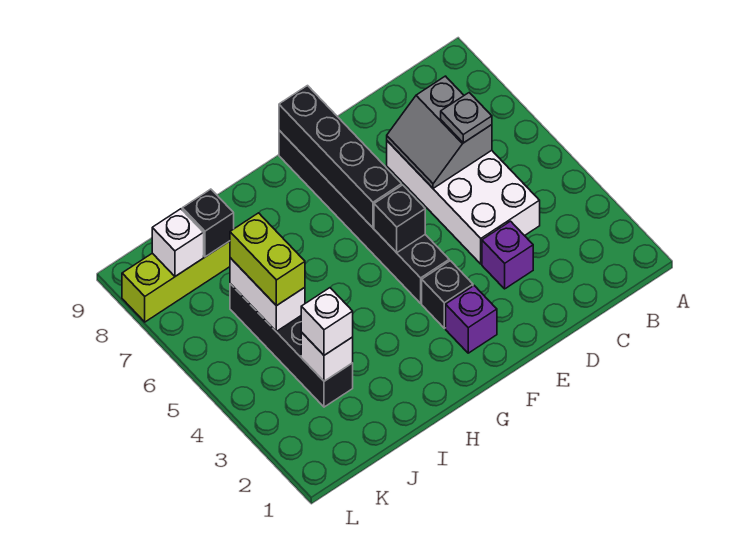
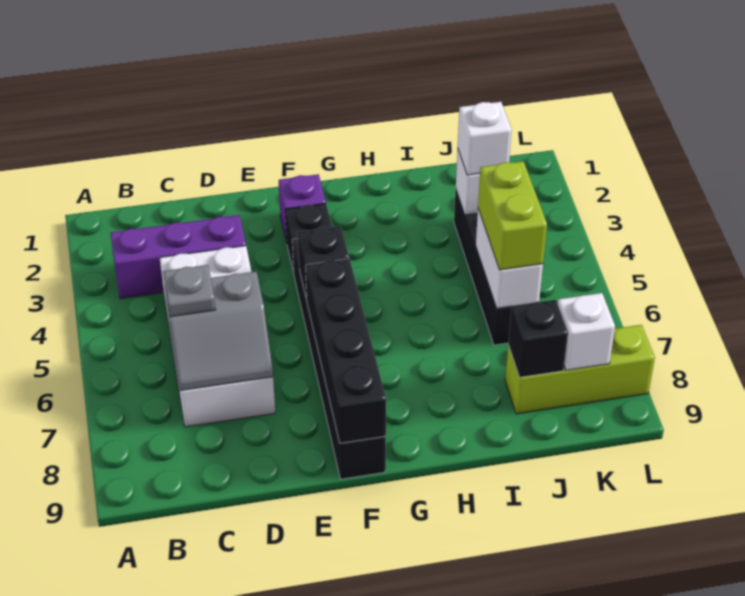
grey slope C6:D7 level 2 top C -> grey slope C6:D7 level 2 top 6
purple brick D3 level 1 -> purple brick B3:D3 level 1

